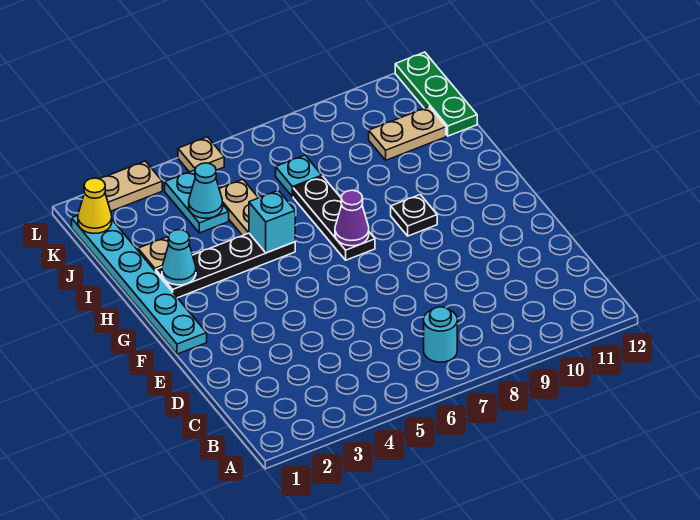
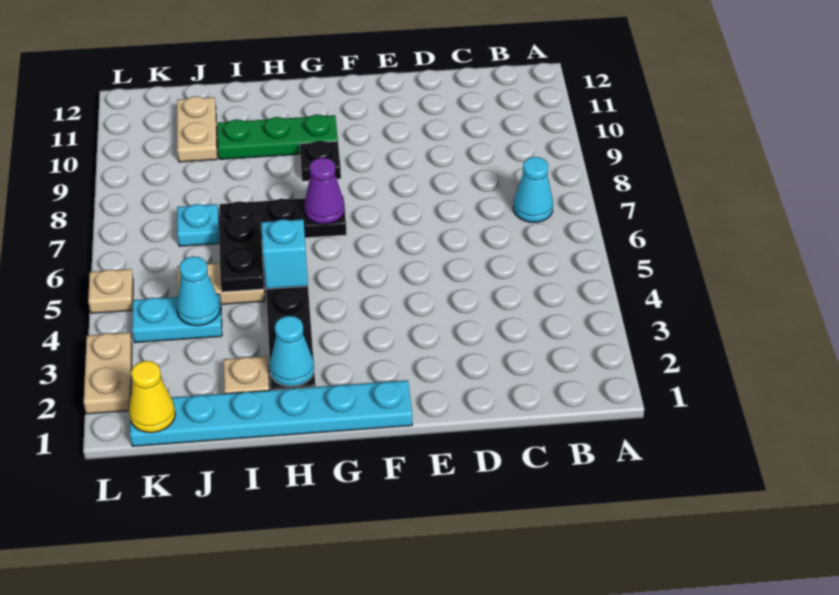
cyan round brick B7 level 1 -> cyan cone B7 level 1
none -> black plate I5:I6 level 2
green plate J12:L12 level 1 -> green plate G10:I10 level 1

